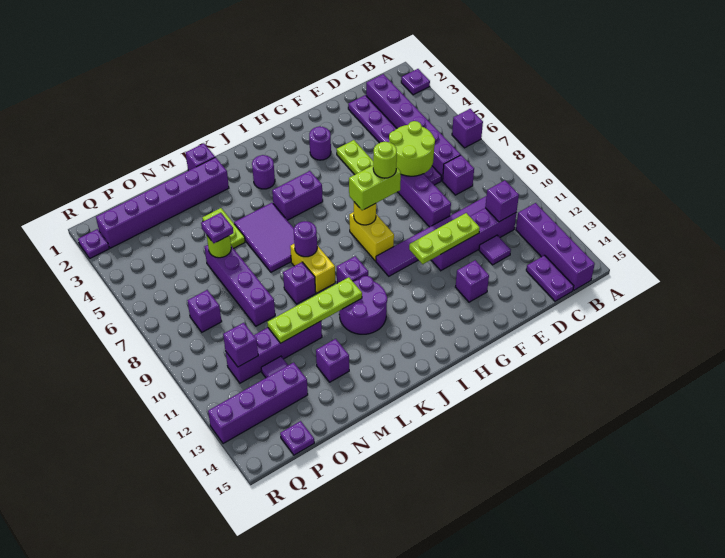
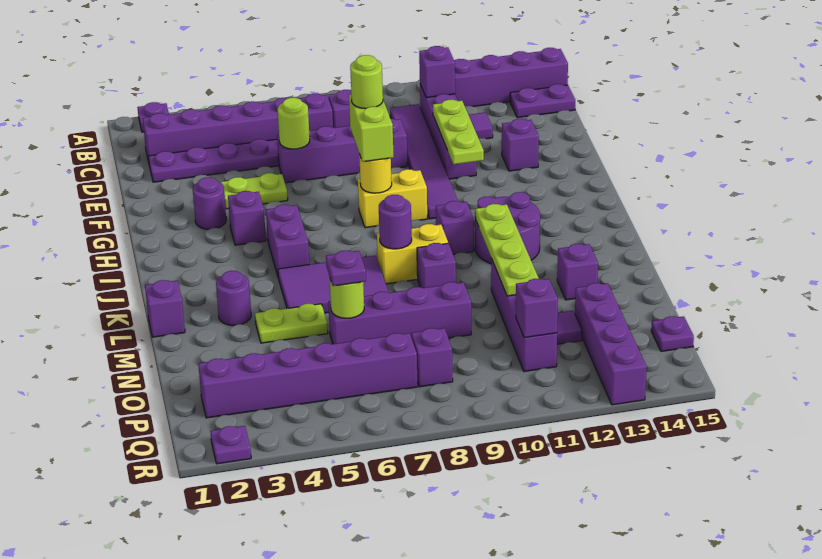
purple brick A6 level 1 -> purple brick H4 level 1
lime round brick D6:E7 level 2 -> lime round brick E6 level 2
purple round brick J3 level 1 -> purple round brick L3 level 1
purple brick L2:Q2 level 1 -> purple brick P2:P7 level 1

